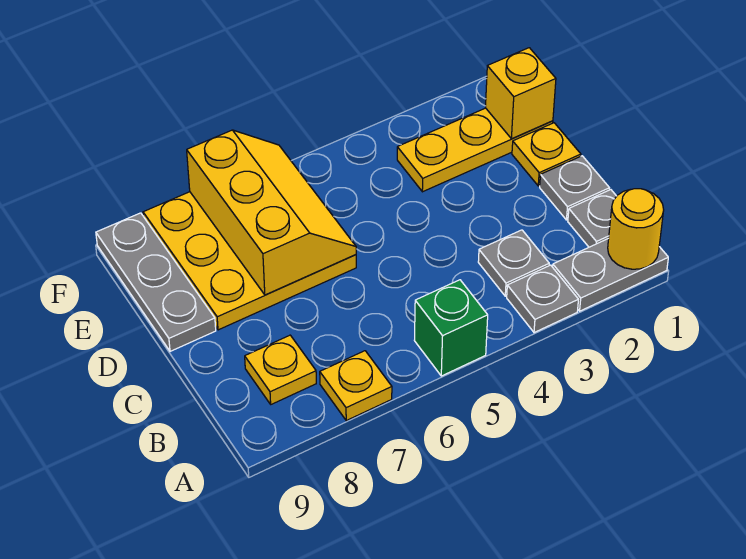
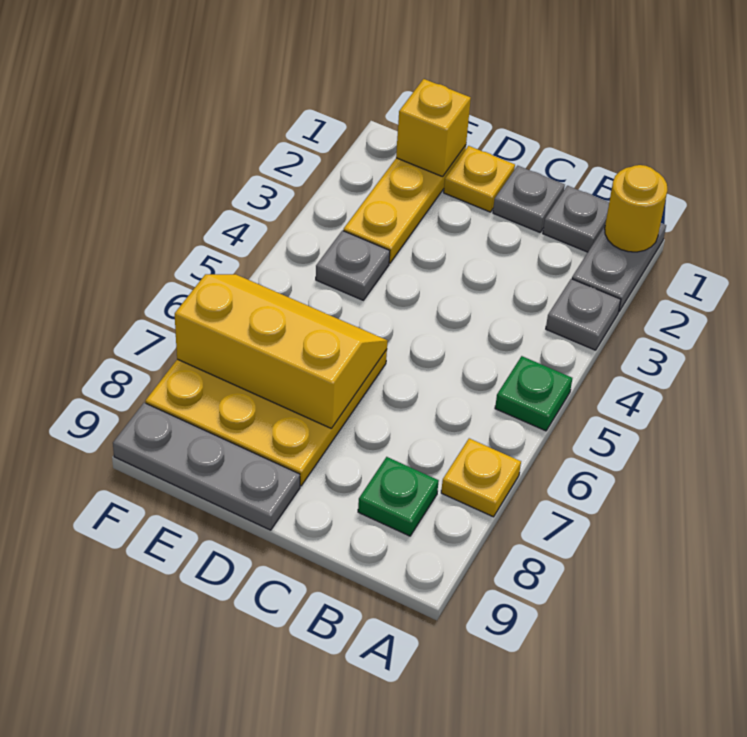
green brick A5 level 1 -> green plate A5 level 1
grey plate B3 level 1 -> grey plate E4 level 1
yellow plate B8 level 1 -> green plate B8 level 1

